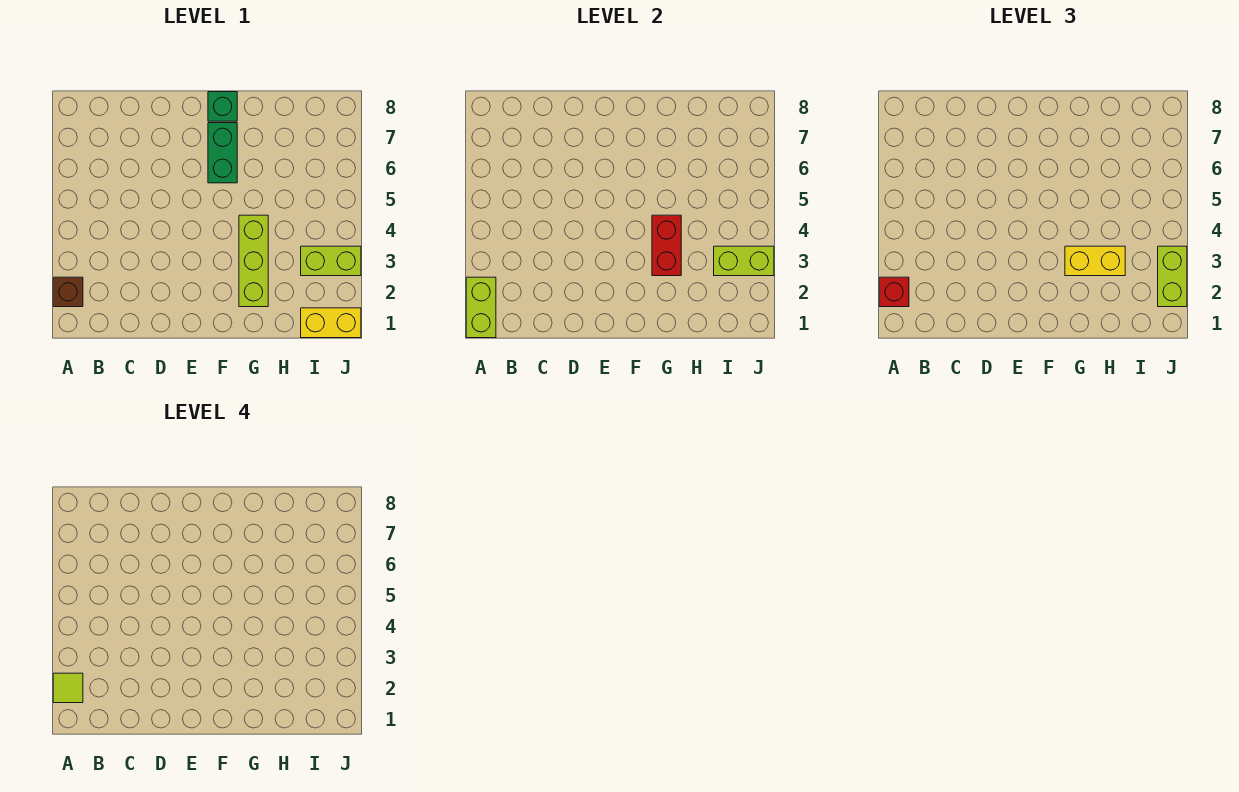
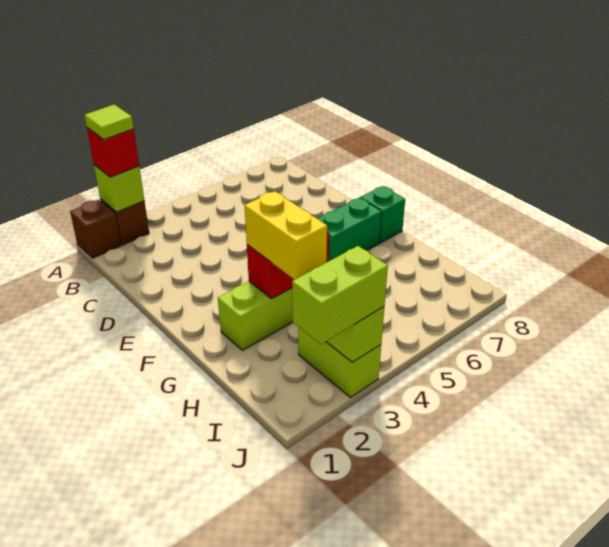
none -> brown brick A1 level 1
lime brick A1:A2 level 2 -> lime brick A2 level 2
yellow brick I1:J1 level 1 -> none

